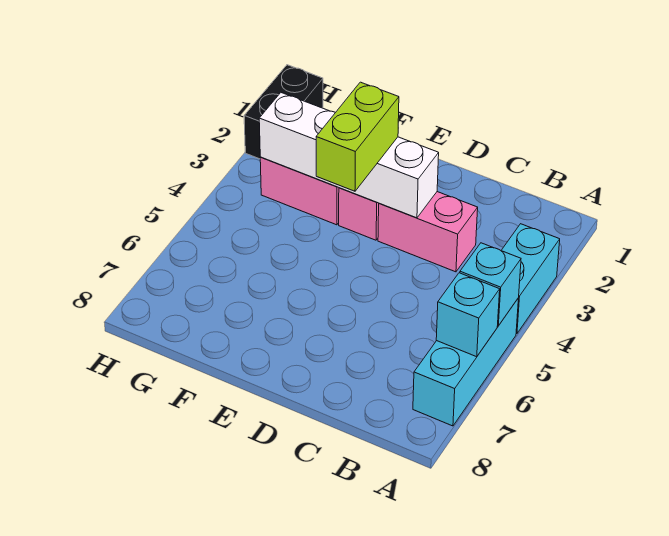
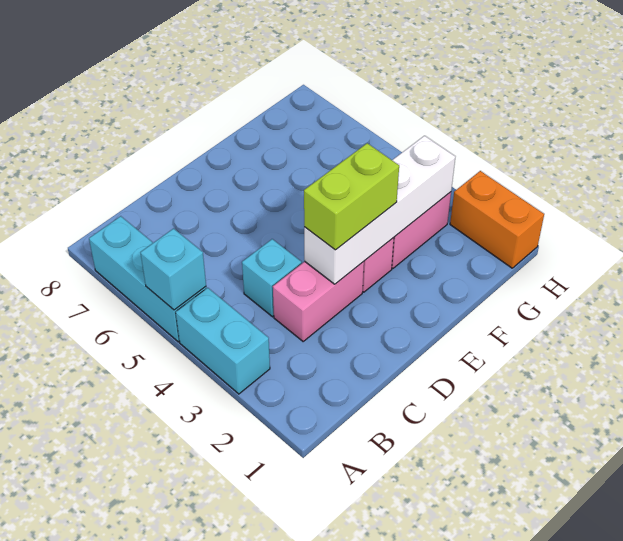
cyan brick A6 level 2 -> cyan brick C4 level 1
lime brick E3:E4 level 3 -> lime brick D3:E3 level 3
black brick H1:H2 level 1 -> orange brick H1:H2 level 1

